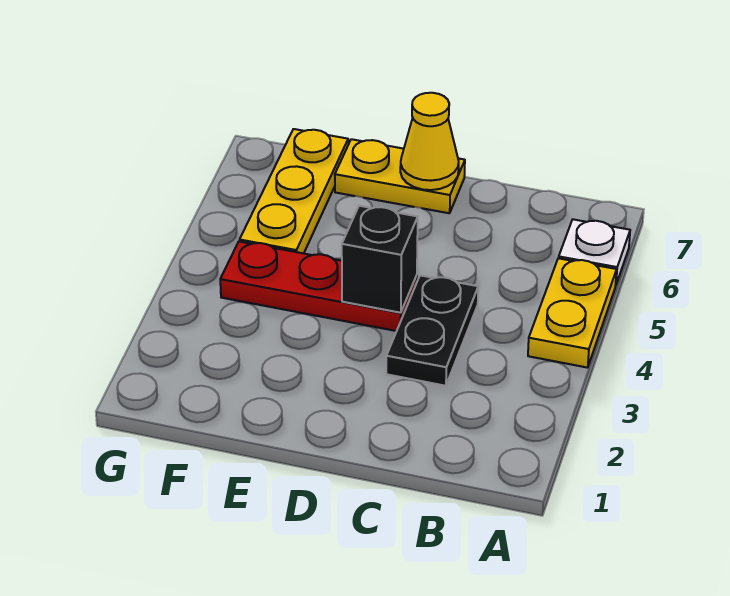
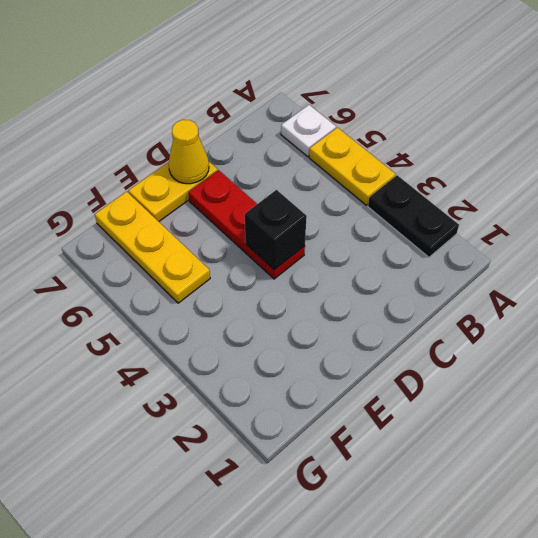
black plate C3:C4 level 1 -> black plate A2:A3 level 1
red plate D4:F4 level 1 -> red plate D4:D6 level 1

